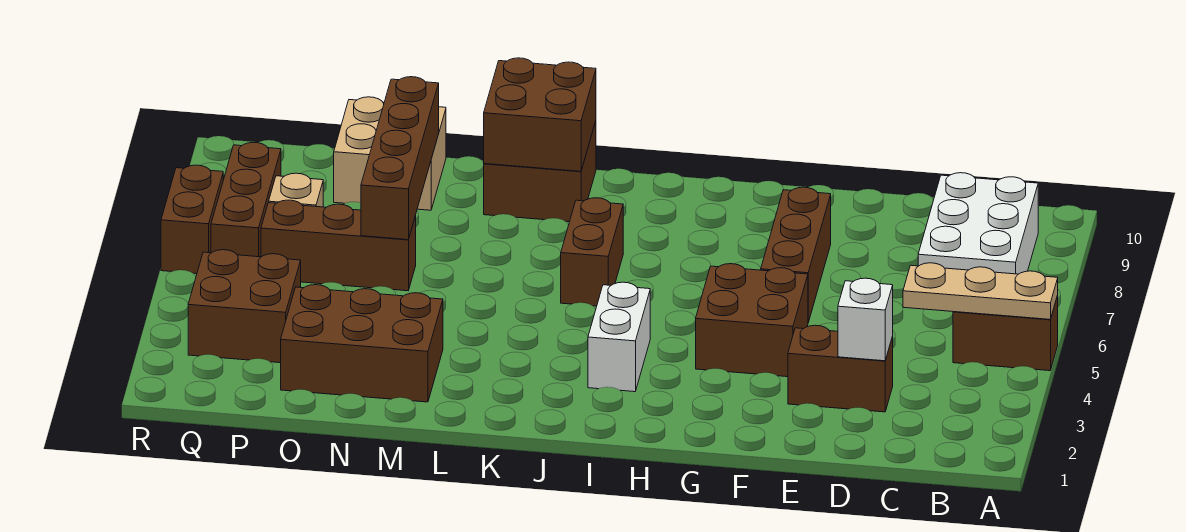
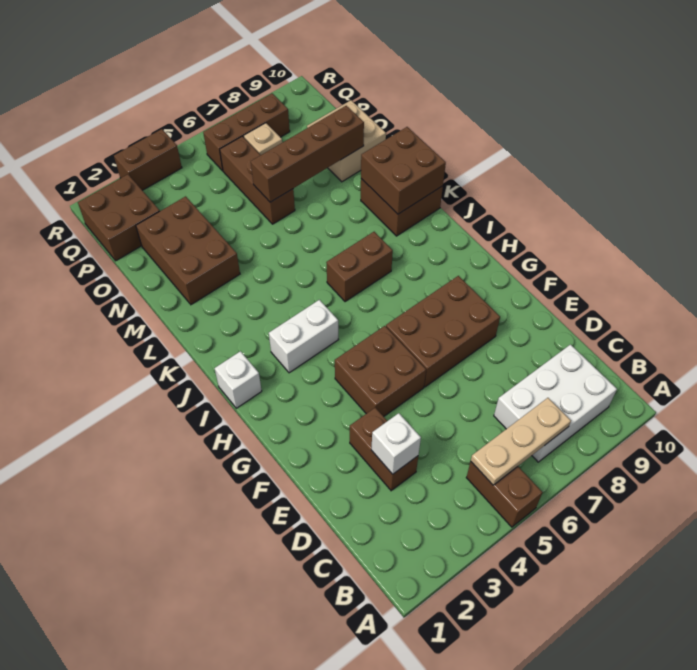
tan plate A5:C5 level 2 -> tan plate B5:B7 level 2
brown brick F6:F8 level 1 -> brown brick F6:G8 level 1
none -> white brick I1 level 1
brown brick P3:Q4 level 1 -> brown brick P1:Q2 level 1
brown brick R6:R7 level 1 -> brown brick R3:R4 level 1

